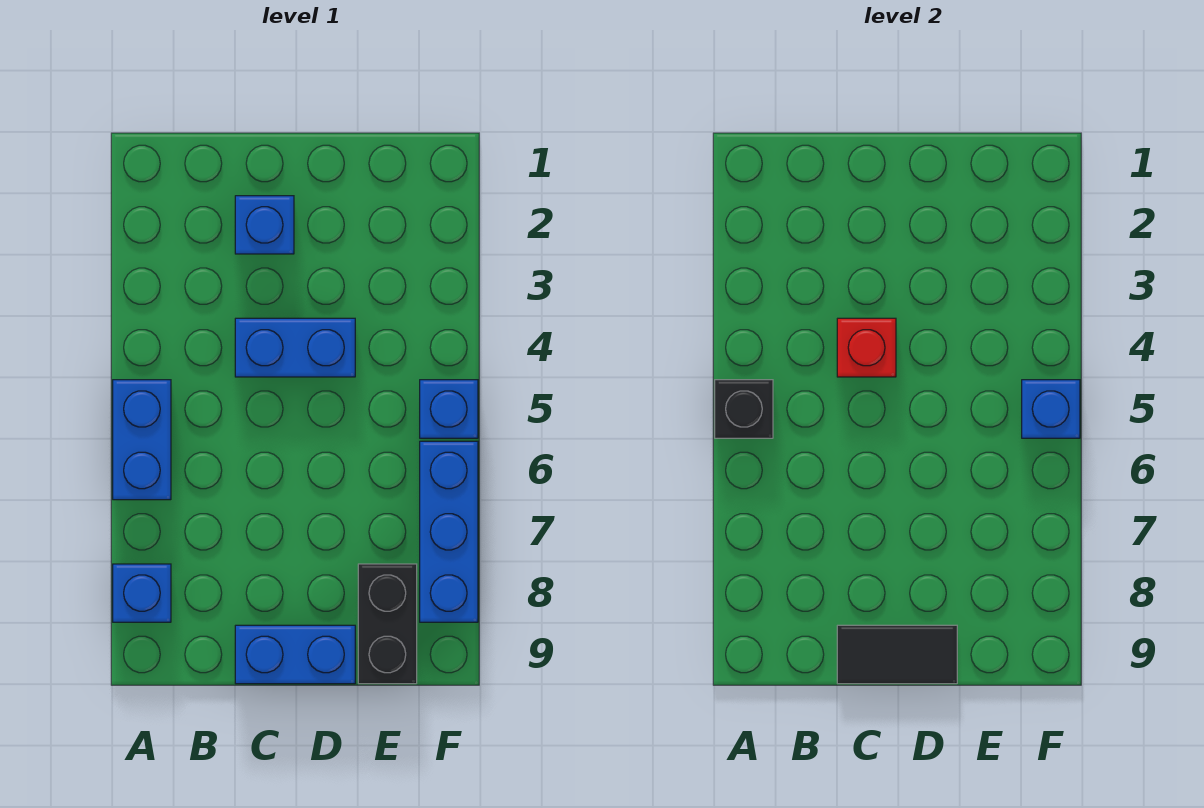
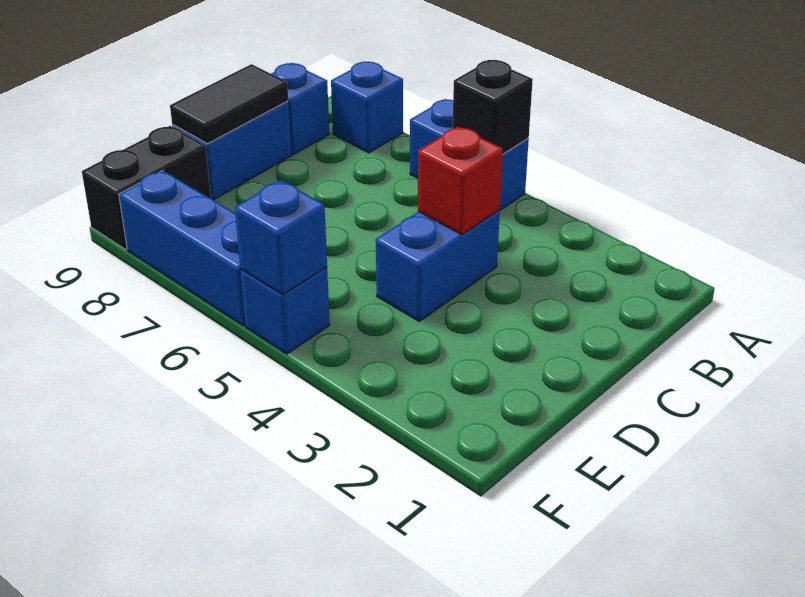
blue brick C2 level 1 -> blue brick B9 level 1
black brick E8:E9 level 1 -> black brick E9:F9 level 1

